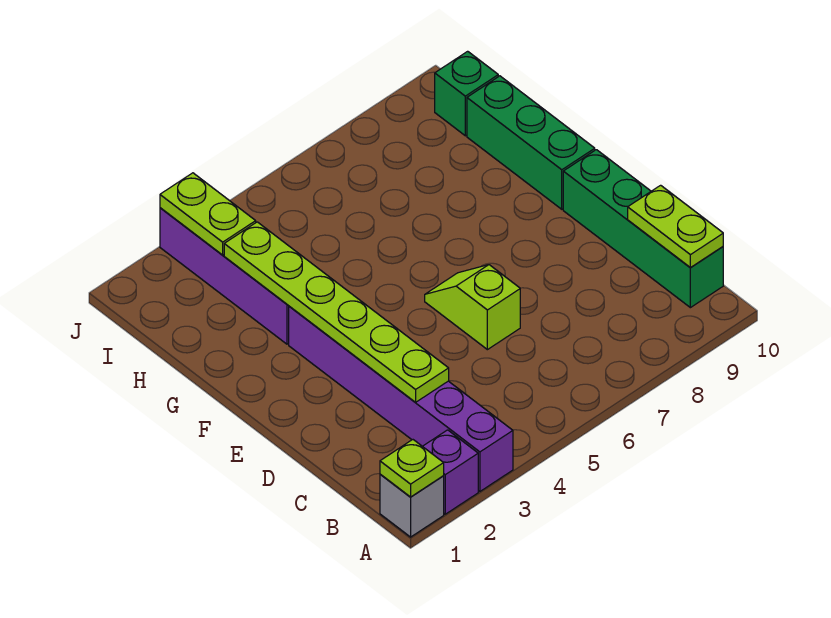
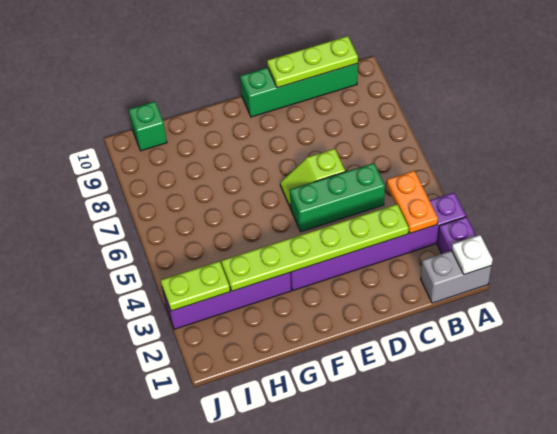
grey brick A1 level 1 -> grey brick A1:B1 level 1
lime plate A1 level 2 -> white plate A1 level 2
none -> orange plate B3:B4 level 2
lime plate B10:C10 level 2 -> lime plate B10:D10 level 2
green brick F10:H10 level 1 -> green brick C5:E5 level 1

